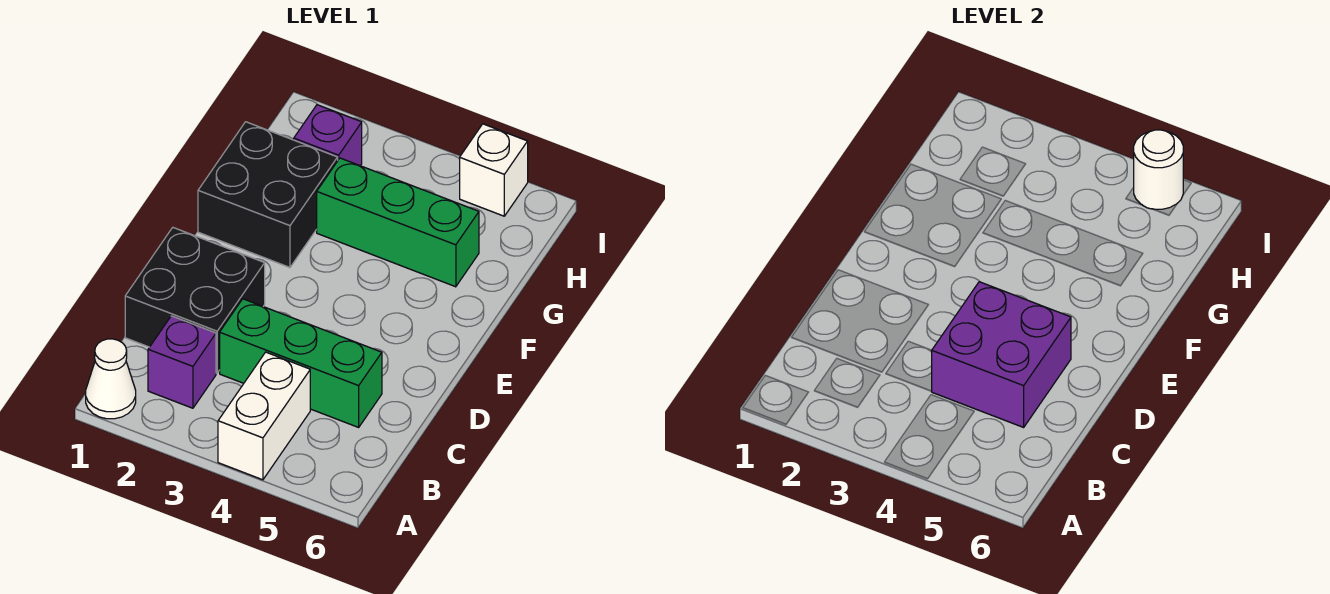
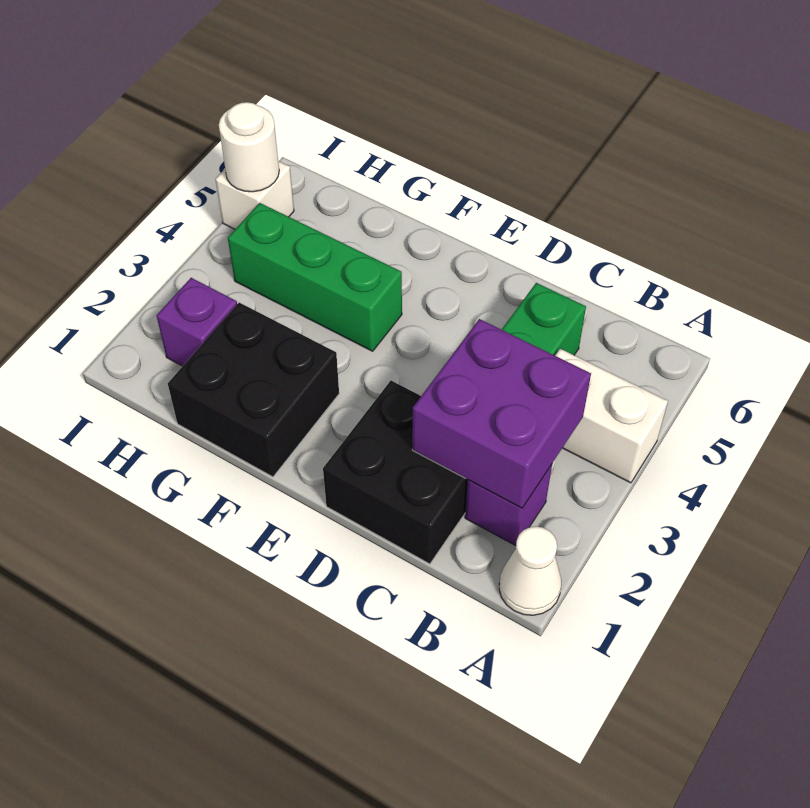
purple brick C4:D5 level 2 -> purple brick B2:C3 level 2
green brick G3:G5 level 1 -> green brick F4:H4 level 1

